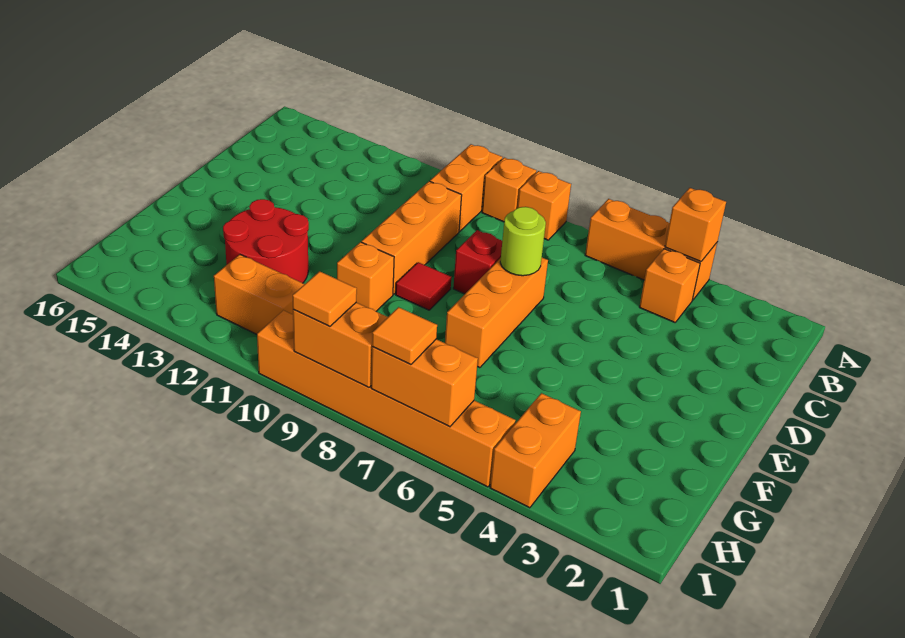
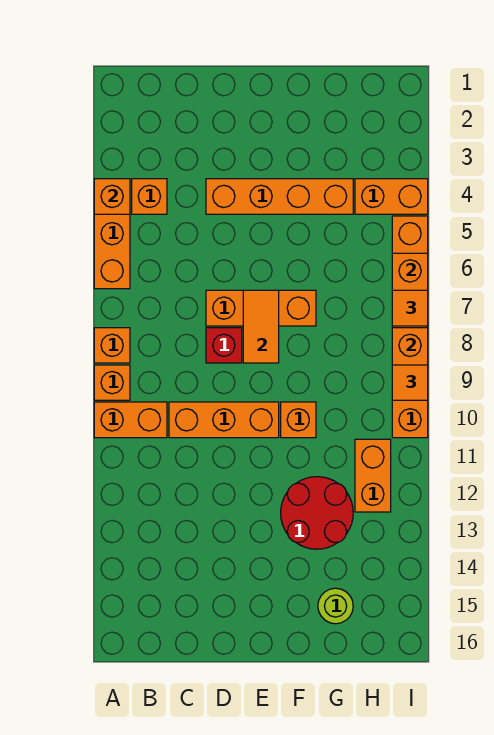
none -> orange brick D4:G4 level 1
lime round brick D7 level 2 -> lime round brick G15 level 1
none -> orange tile E7:E8 level 2
red tile E9 level 1 -> none

